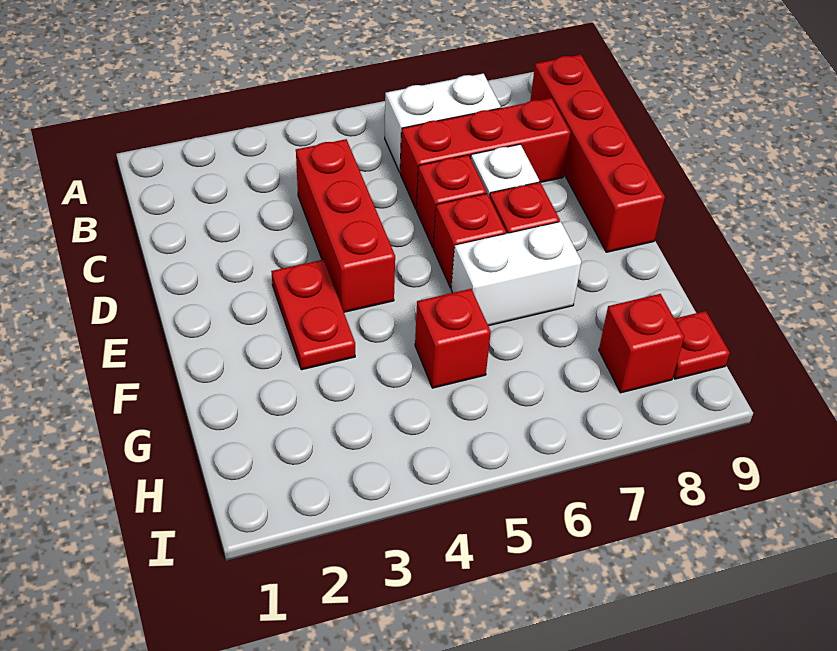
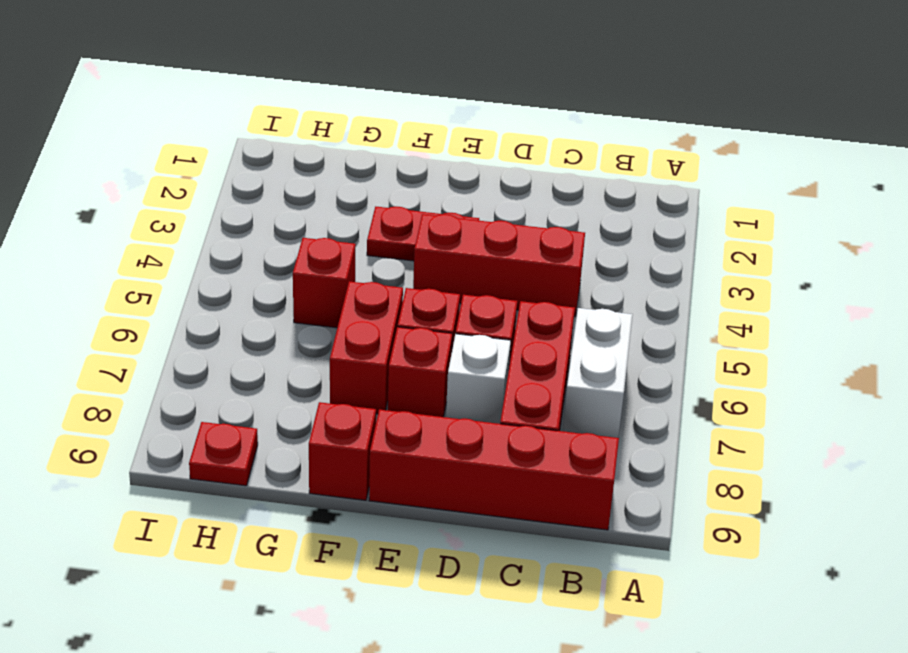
white brick F6:F7 level 1 -> red brick F6:F7 level 1
red brick H8 level 1 -> red brick F9 level 1

